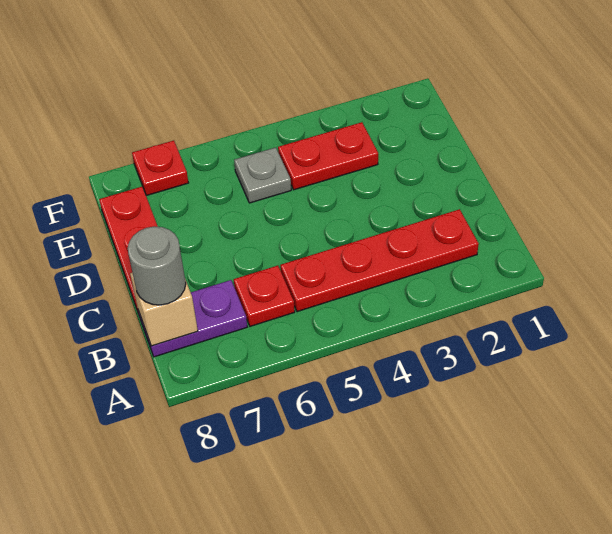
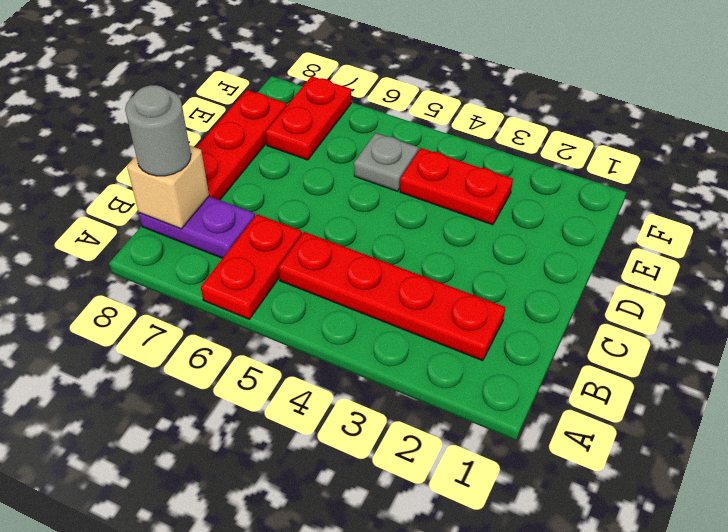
red plate B6 level 1 -> red plate A6:B6 level 1
red plate F7 level 1 -> red plate E7:F7 level 1

